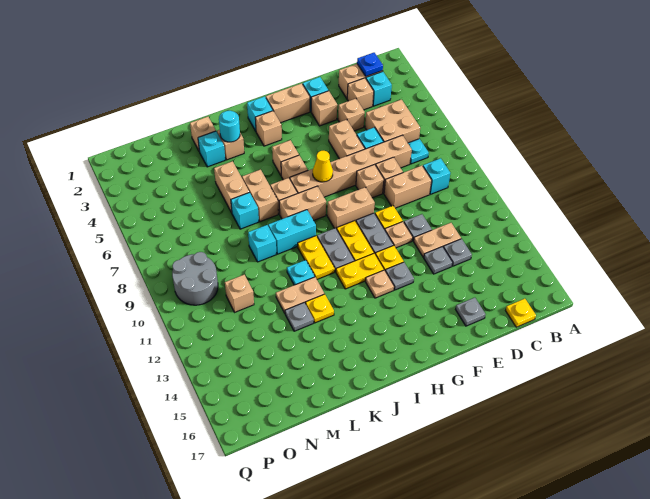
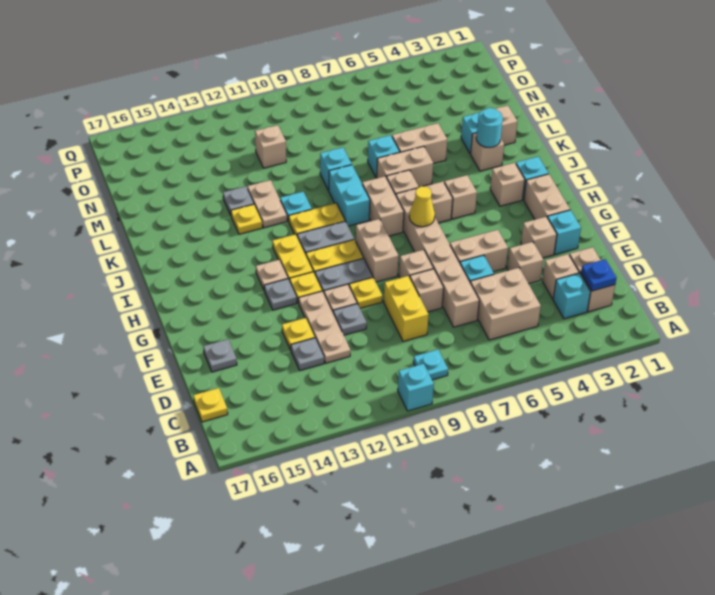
cyan plate C7 level 1 -> cyan plate B9 level 1
cyan brick C9 level 1 -> cyan brick A10 level 1
tan brick D9:E9 level 1 -> yellow brick D9:E9 level 1
tan plate D12:E12 level 1 -> tan plate D12:F12 level 1
grey plate E13 level 1 -> yellow plate E13 level 1
grey round brick O9:P10 level 1 -> none

